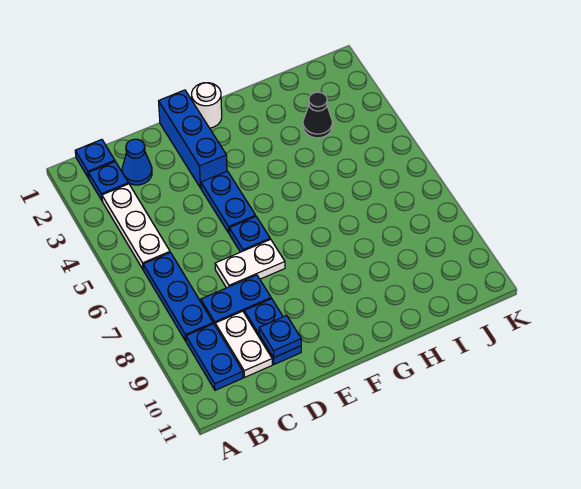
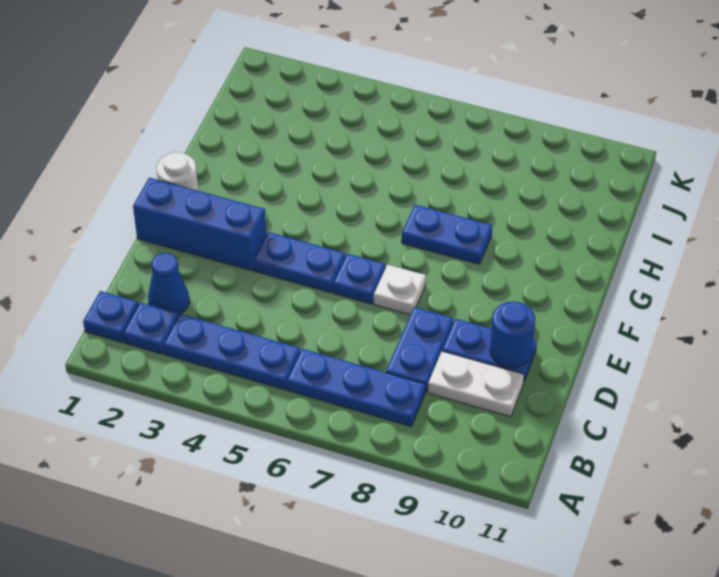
white plate B3:B5 level 1 -> blue plate B3:B5 level 1
blue plate B9:B10 level 1 -> blue plate G7:G8 level 1
white plate D7:E7 level 1 -> white plate E7 level 1
blue plate D10 level 2 -> blue round brick D10 level 2
black cone I3 level 1 -> none

